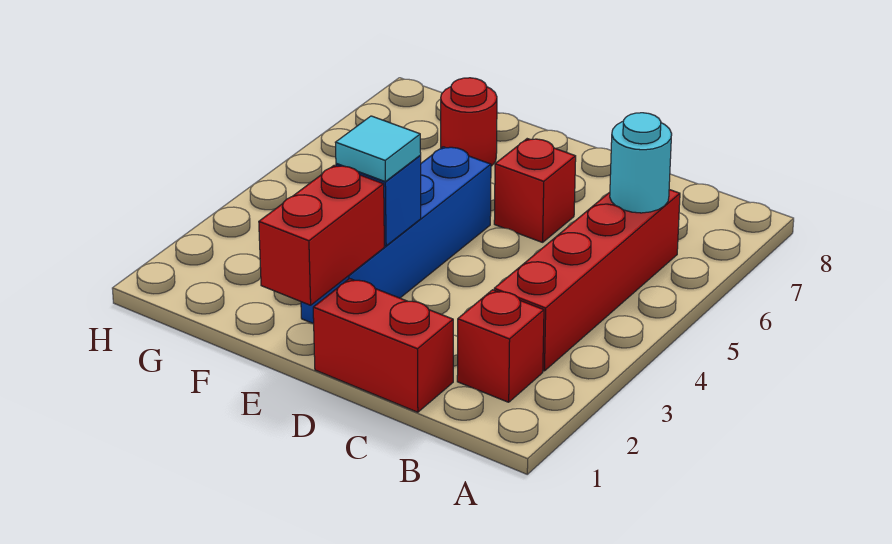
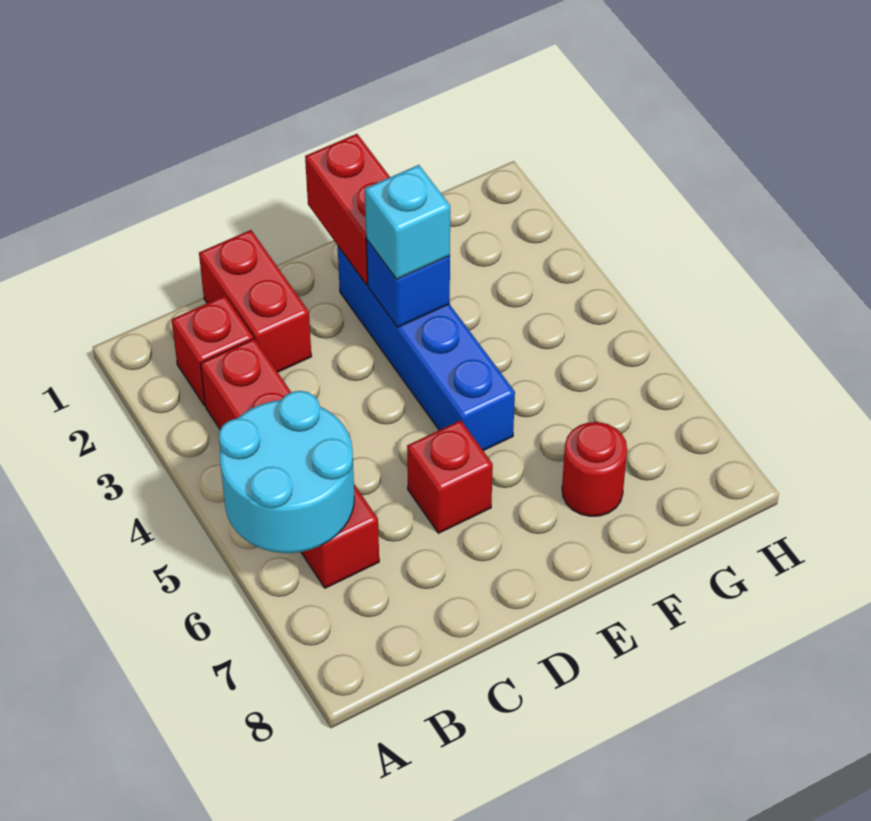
cyan round brick B6 level 2 -> cyan round brick A5:B6 level 2
red brick C1:D1 level 1 -> red brick C1:C2 level 1
cyan tile E3 level 3 -> cyan brick E3 level 3

